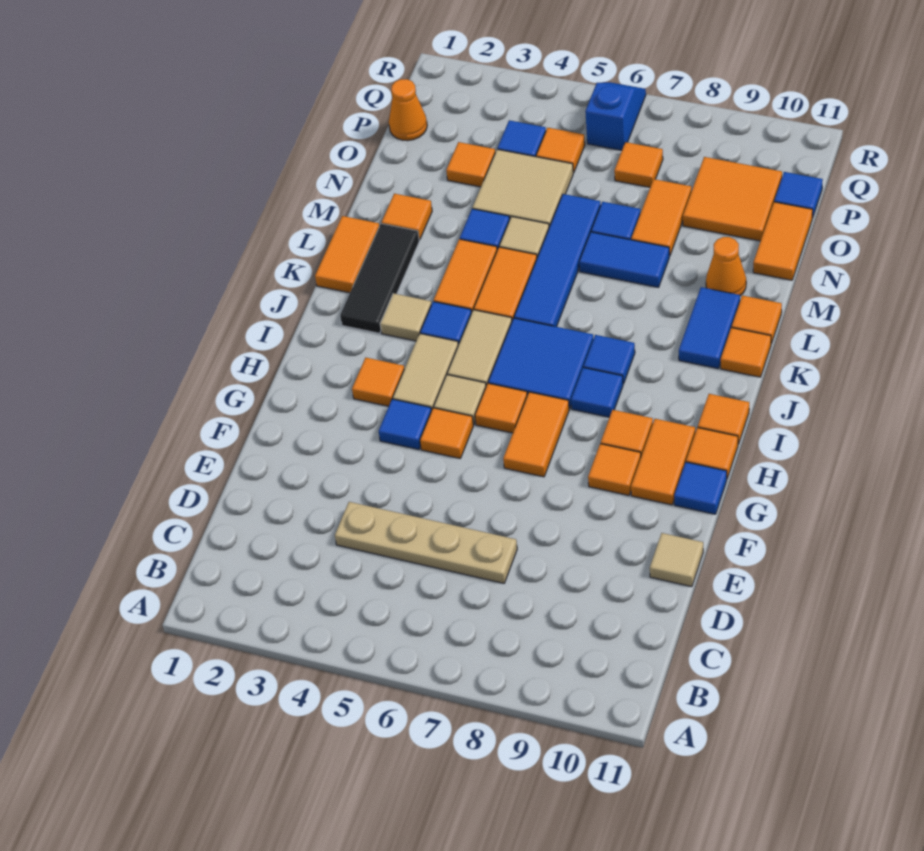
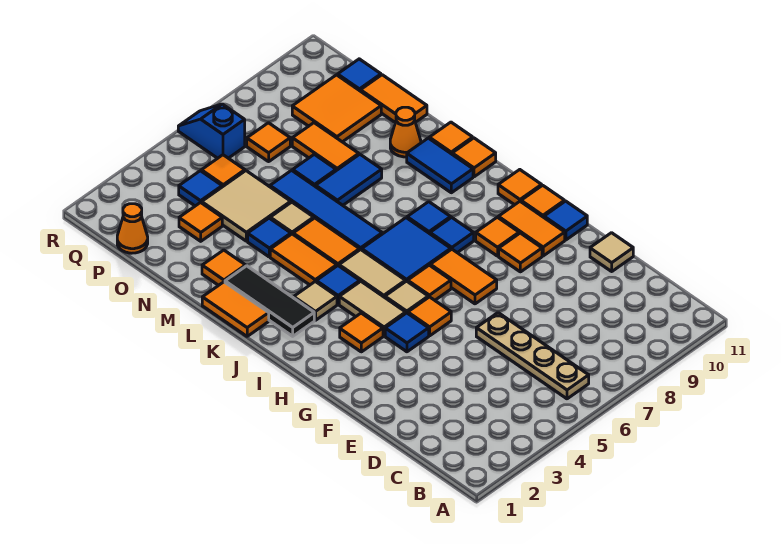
tan plate D4:D7 level 1 -> tan plate B6:E6 level 1

